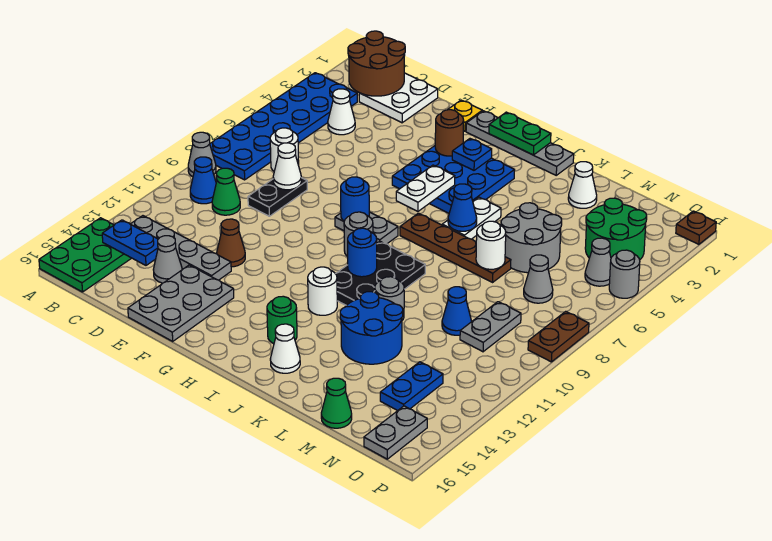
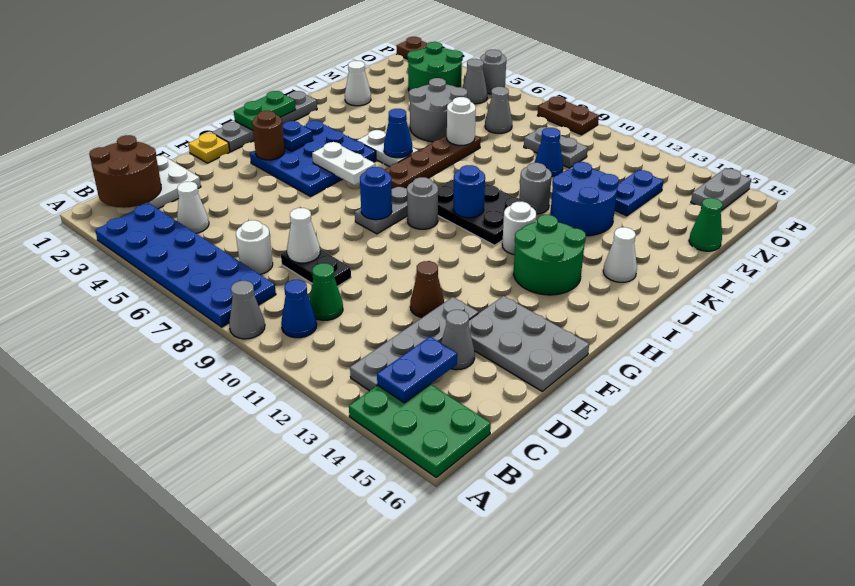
green round brick I14 level 1 -> green round brick H13:I14 level 1
blue plate N13:N14 level 1 -> blue plate M13:N13 level 1
grey plate O15:O16 level 1 -> grey plate O15:P15 level 1

